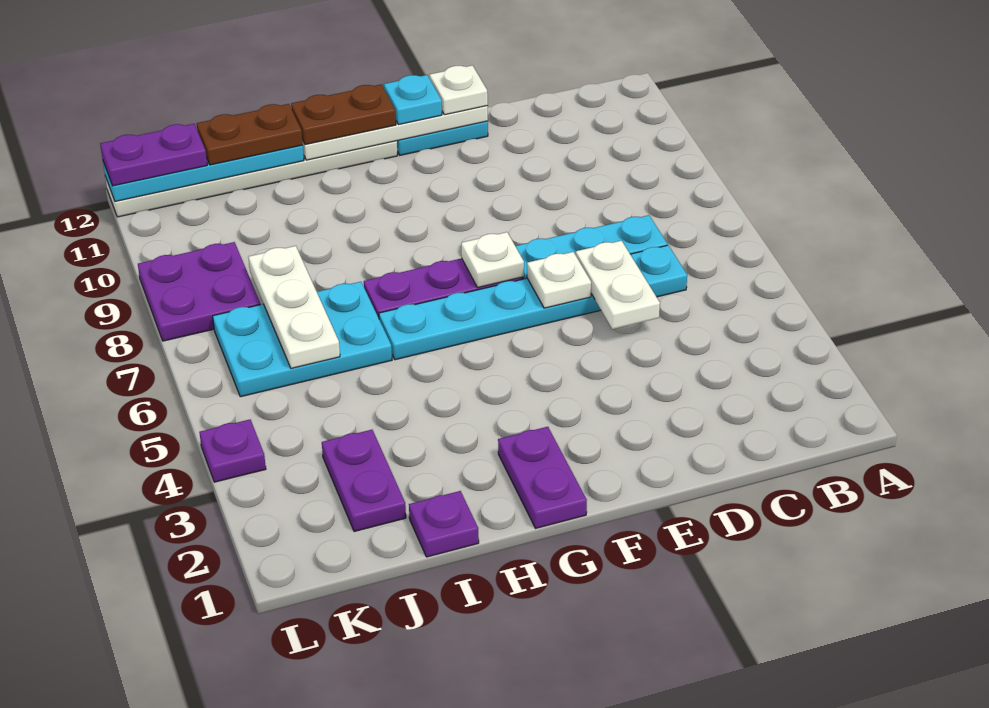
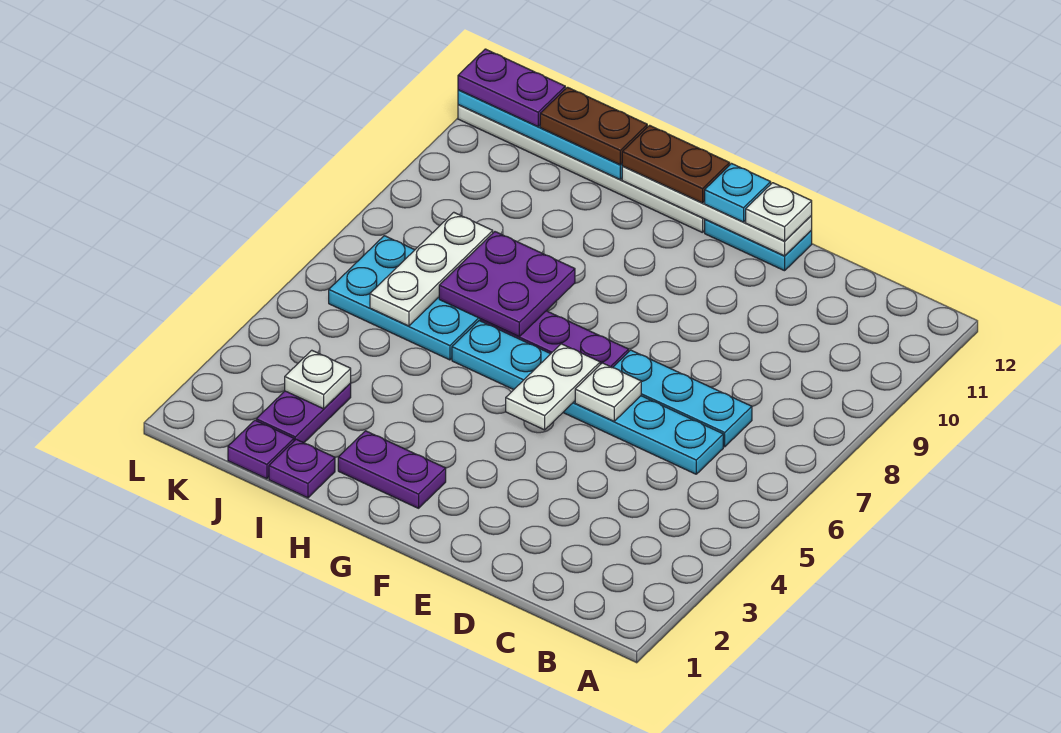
white plate D5:D6 level 2 -> white plate F5:F6 level 2
white plate F7 level 2 -> white plate J3 level 2
purple plate G1:G2 level 1 -> purple plate G2:H2 level 1
purple plate K8:L9 level 1 -> purple plate H7:I8 level 2
purple plate L4 level 1 -> purple plate J1 level 1

